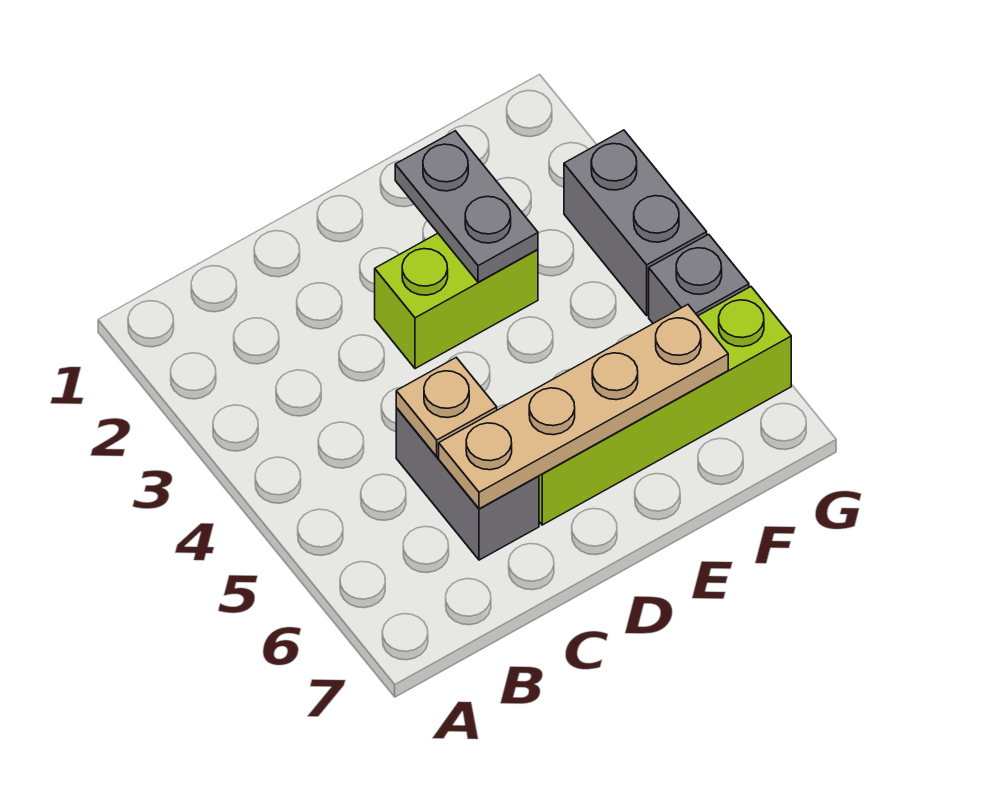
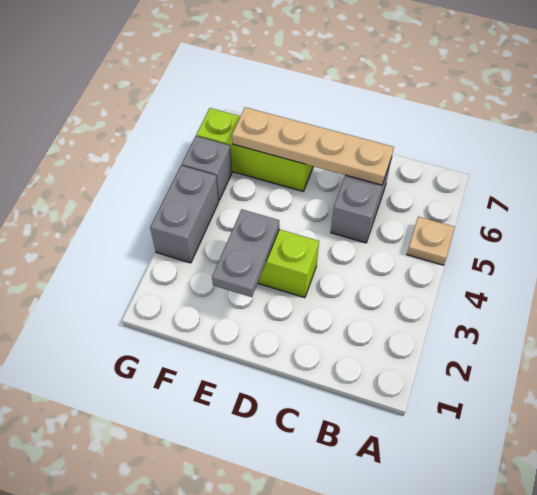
tan plate C5 level 2 -> tan plate A5 level 1
lime brick D6:G6 level 1 -> lime brick E6:G6 level 1

